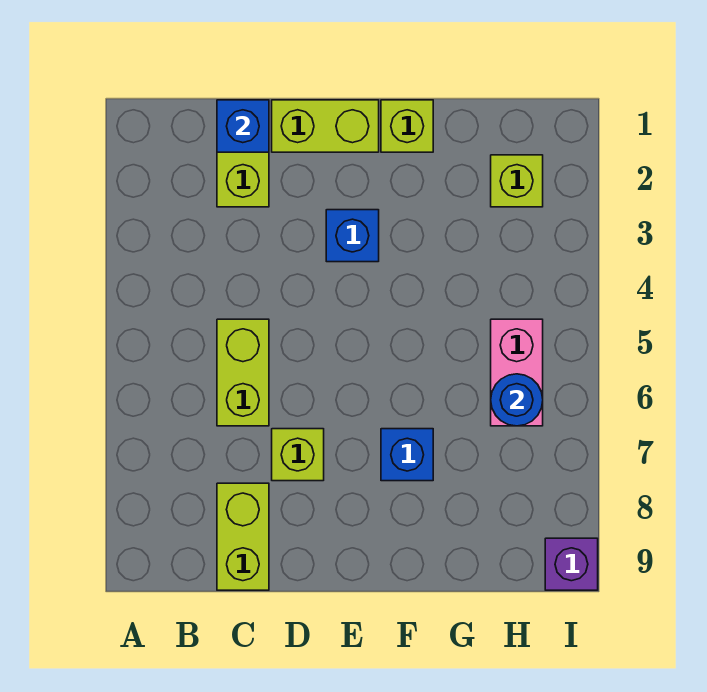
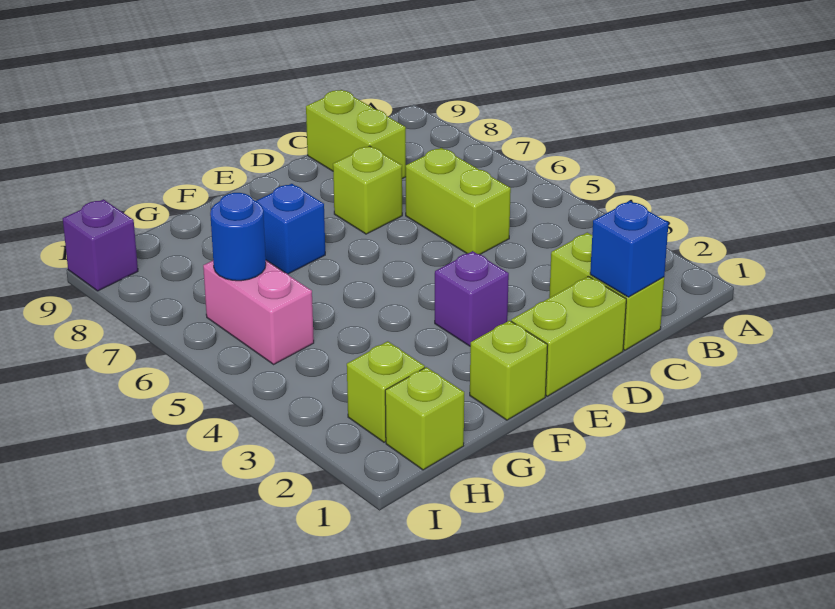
blue brick E3 level 1 -> purple brick E3 level 1
none -> lime brick H1 level 1

